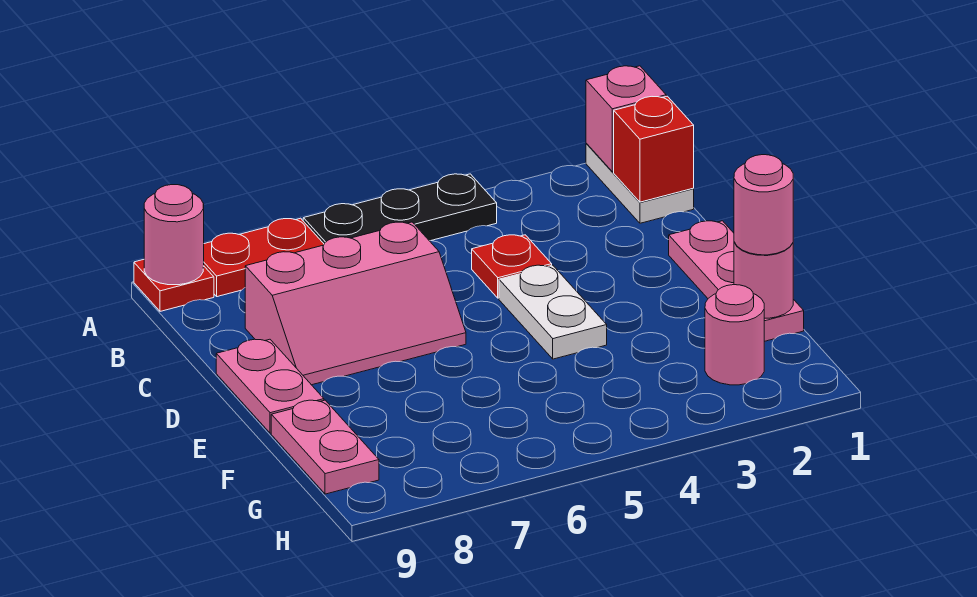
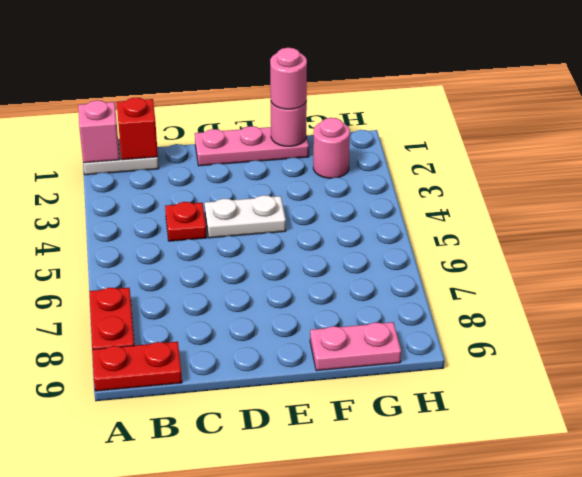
black plate A4:A6 level 1 -> none
red plate A9 level 1 -> red plate A9:B9 level 1
pink round brick A9 level 2 -> none
pink slope C6:D8 level 1 top C -> none
pink plate D9:E9 level 1 -> none

